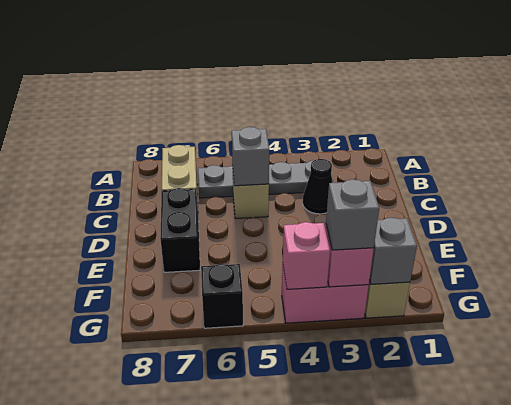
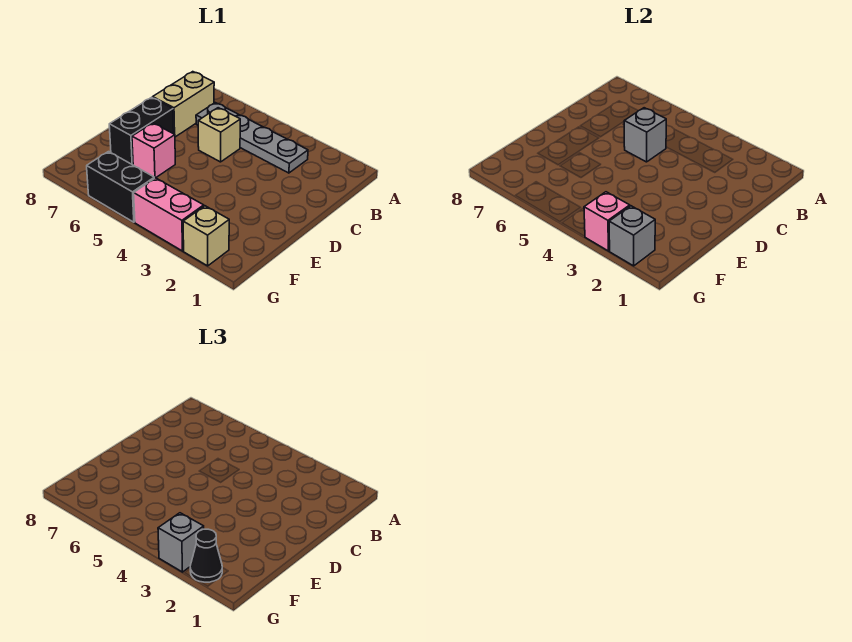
black cone C3 level 1 -> black cone G2 level 3
pink brick G4 level 2 -> pink brick E6 level 1
black brick G6 level 1 -> black brick G5:G6 level 1

